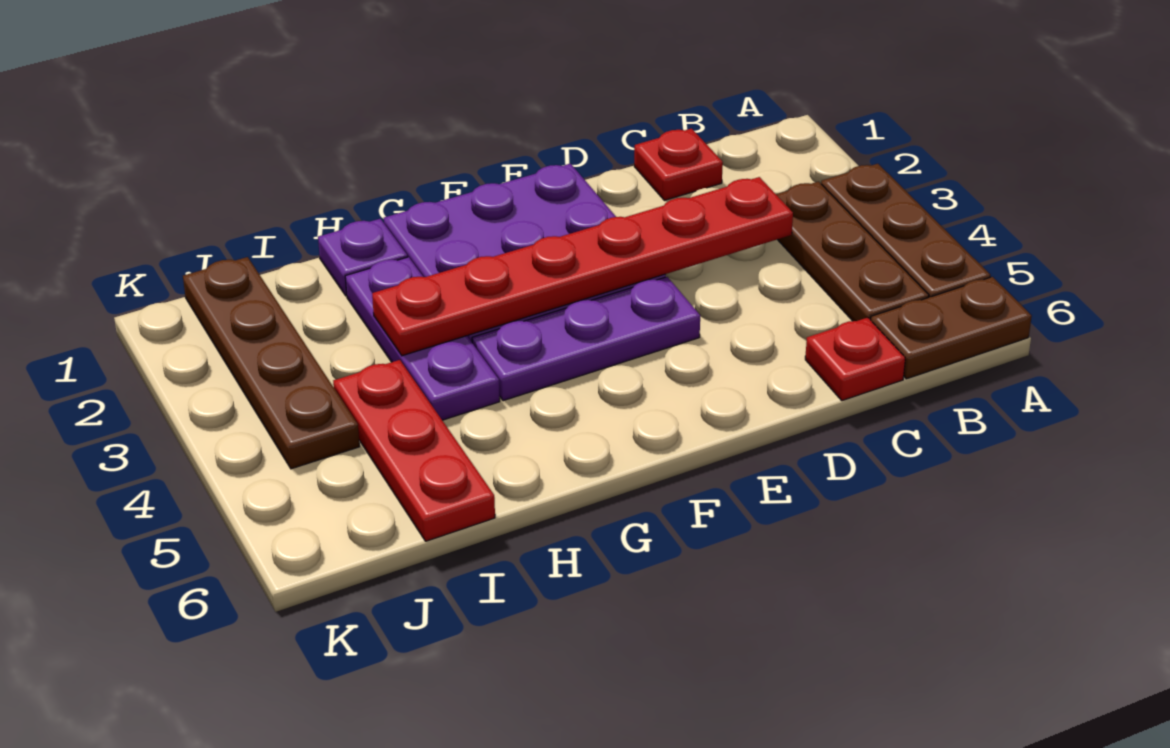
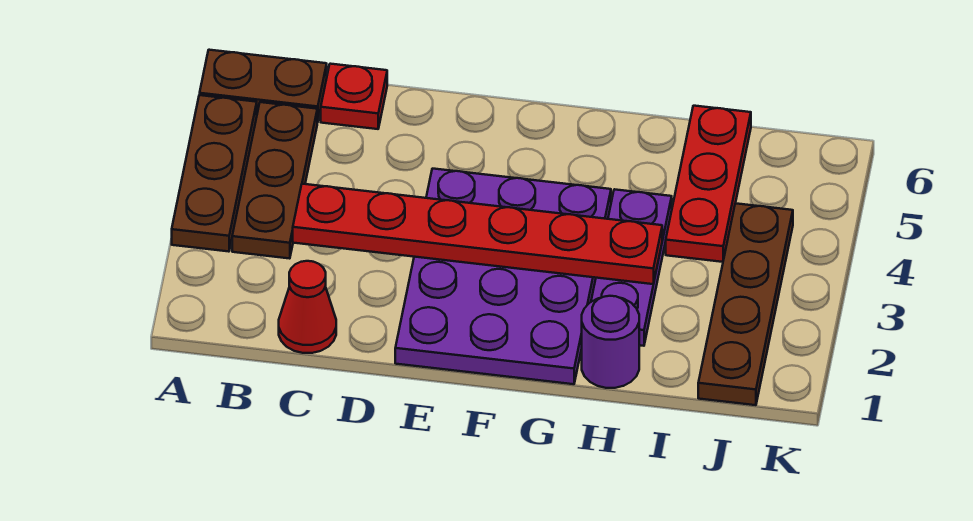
red plate C1 level 1 -> red cone C1 level 1
purple plate H1 level 1 -> purple round brick H1 level 1

